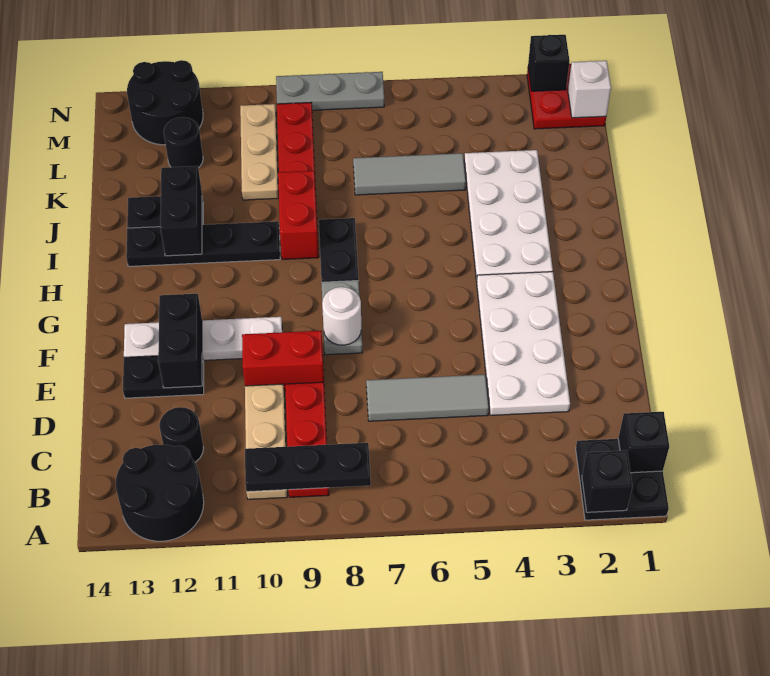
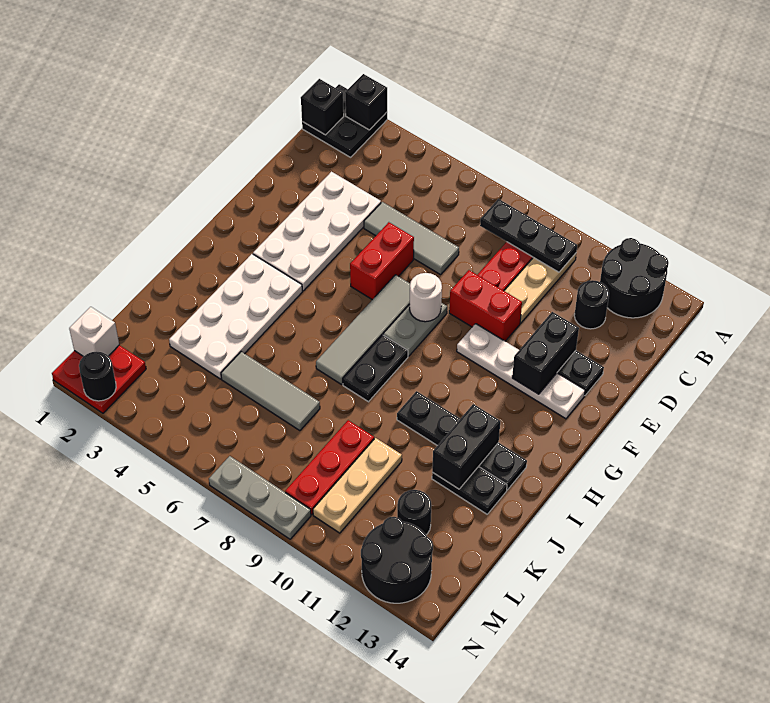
none -> grey tile F7:I7 level 1
red brick I9:J9 level 1 -> red brick E6:F6 level 1
black brick N2 level 2 -> black round brick N2 level 2

